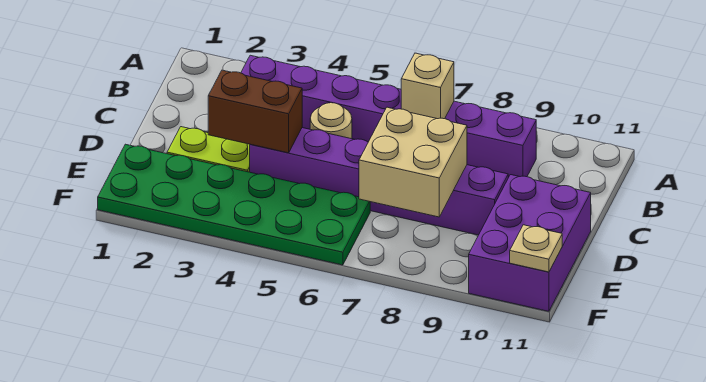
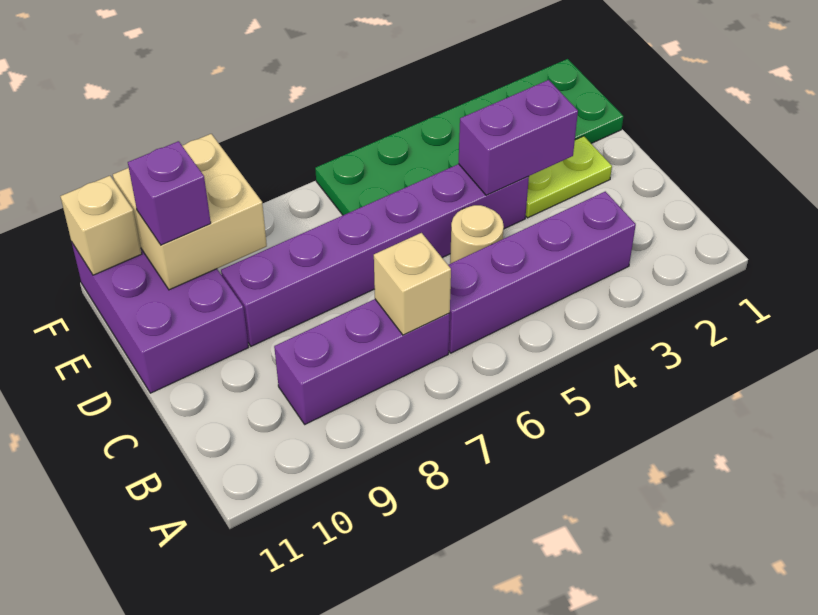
brown brick D3:D4 level 2 -> purple brick D3:D4 level 2
tan brick D7:E8 level 2 -> tan brick E9:F10 level 2
none -> purple brick E10 level 3
tan plate F11 level 2 -> tan brick F11 level 2

